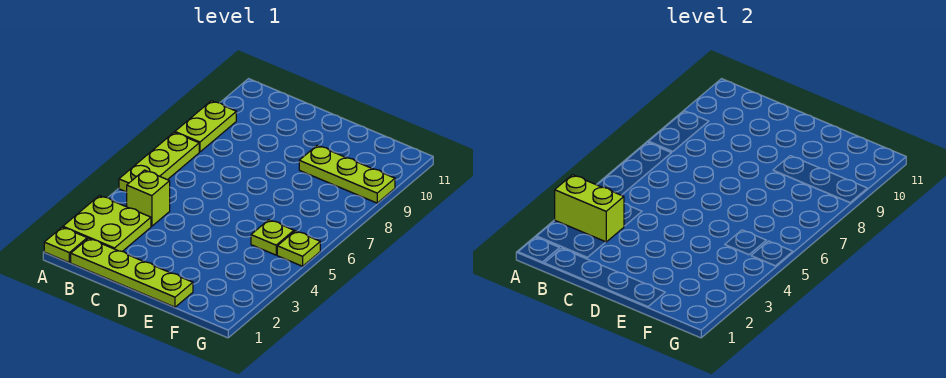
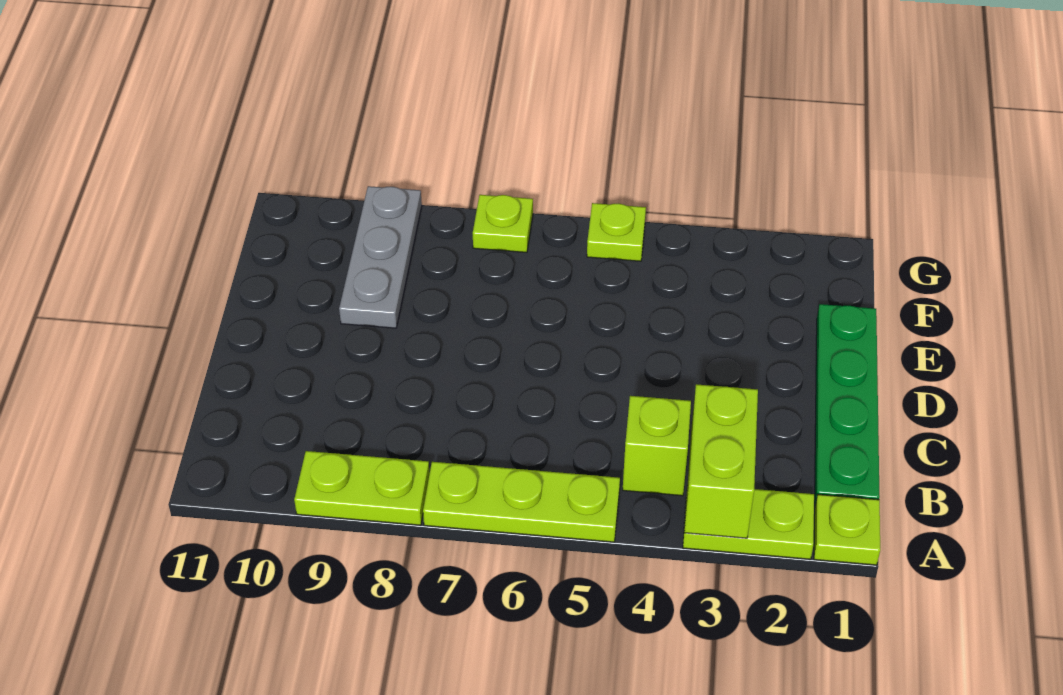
lime plate A2:B3 level 1 -> lime plate A2:A3 level 1
lime plate B1:E1 level 1 -> green plate B1:E1 level 1
lime plate E9:G9 level 1 -> grey plate E9:G9 level 1
lime plate F5 level 1 -> lime plate G7 level 1

